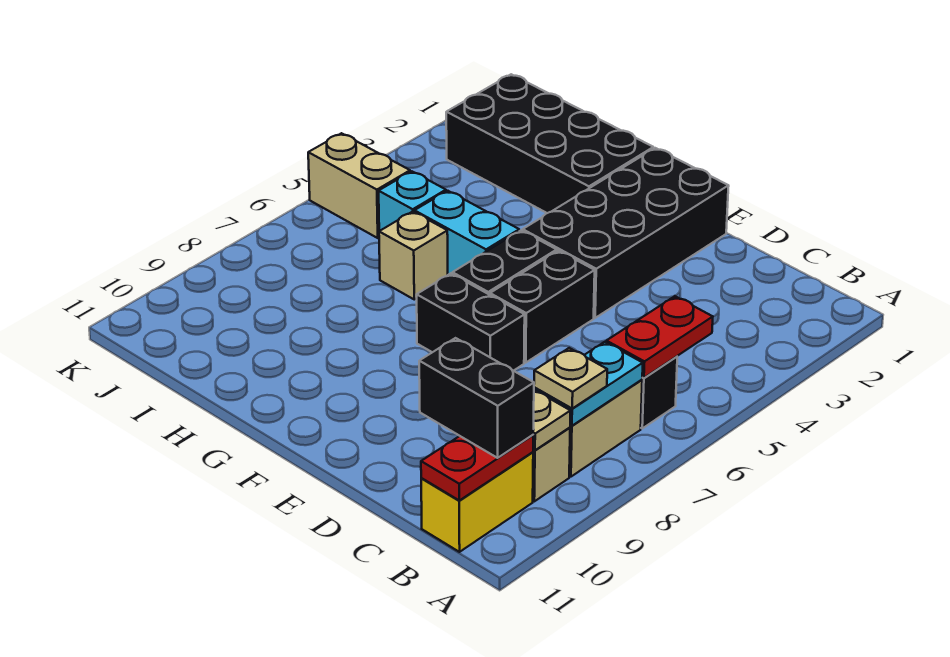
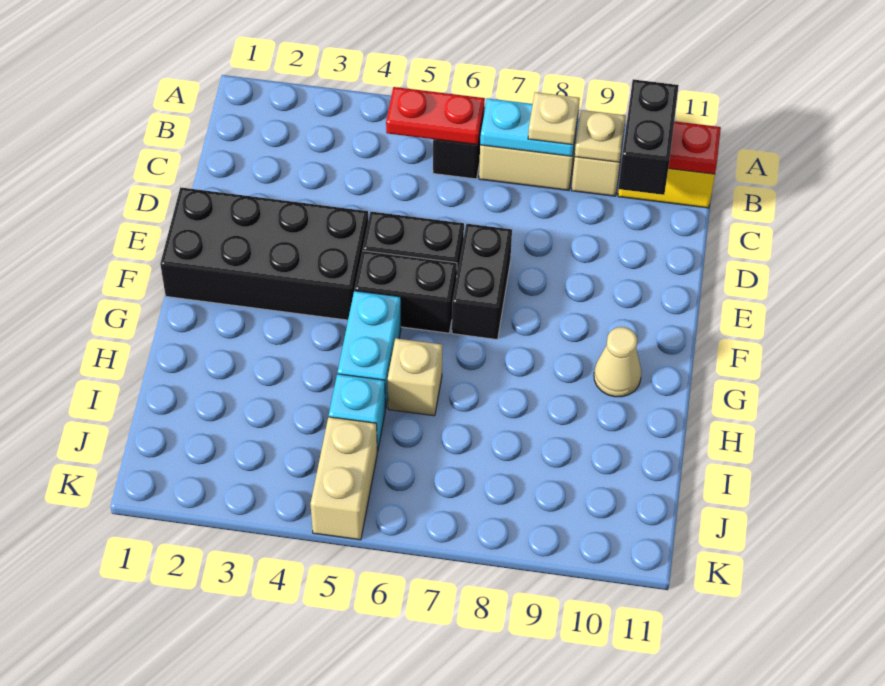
black brick G1:J2 level 1 -> none
none -> tan cone G10 level 1

